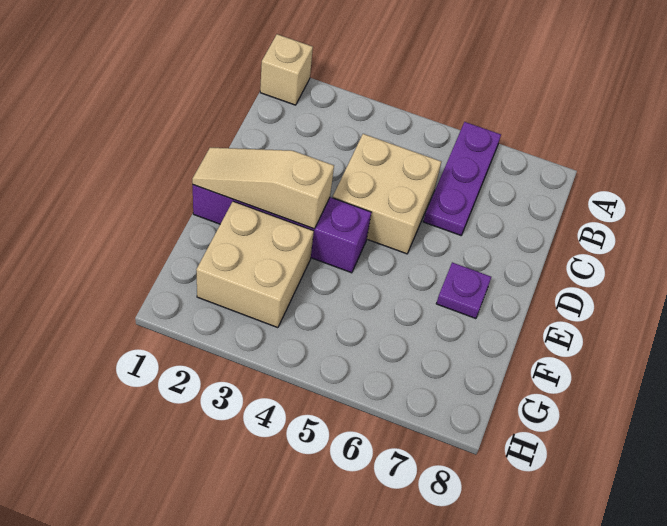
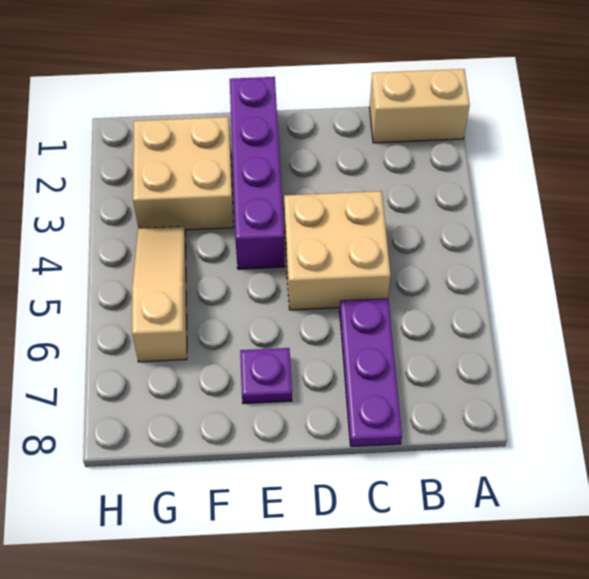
tan brick A1 level 1 -> tan brick A1:B1 level 1
purple plate A6:C6 level 1 -> purple plate C6:C8 level 1
tan slope E1:E3 level 2 top 3 -> tan slope G4:G6 level 1 top 6

